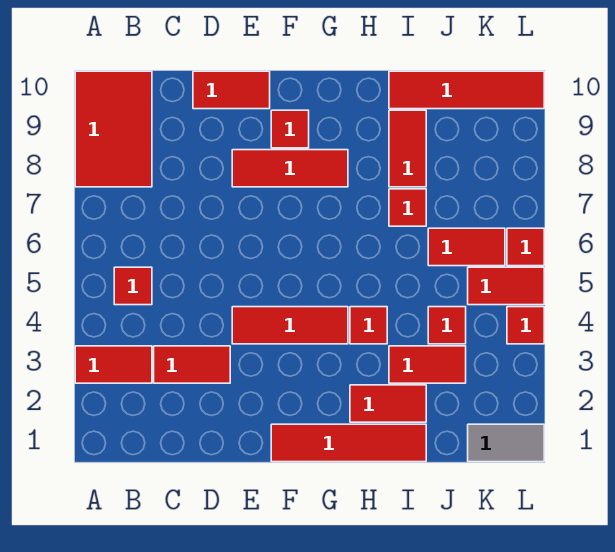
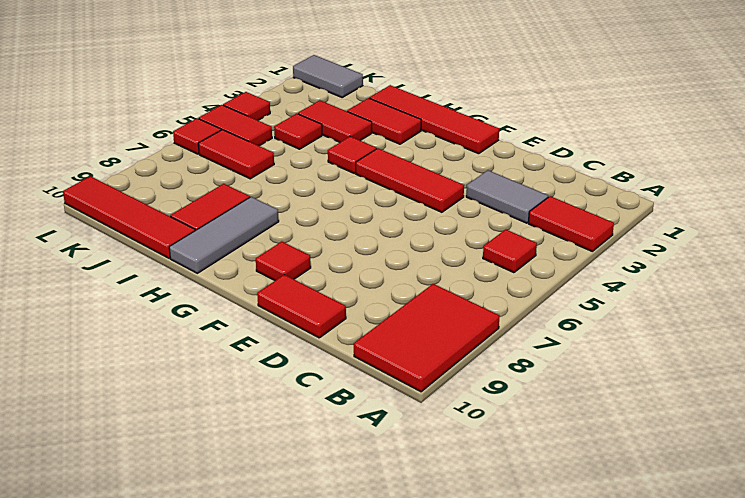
red tile C3:D3 level 1 -> grey tile C3:D3 level 1
red tile E8:G8 level 1 -> none
none -> grey tile H8:H10 level 1
red tile I7 level 1 -> none

